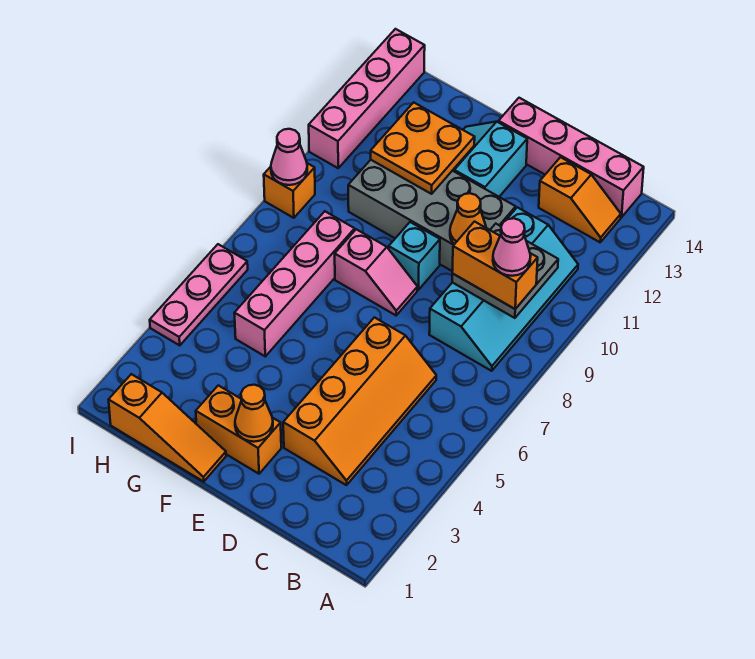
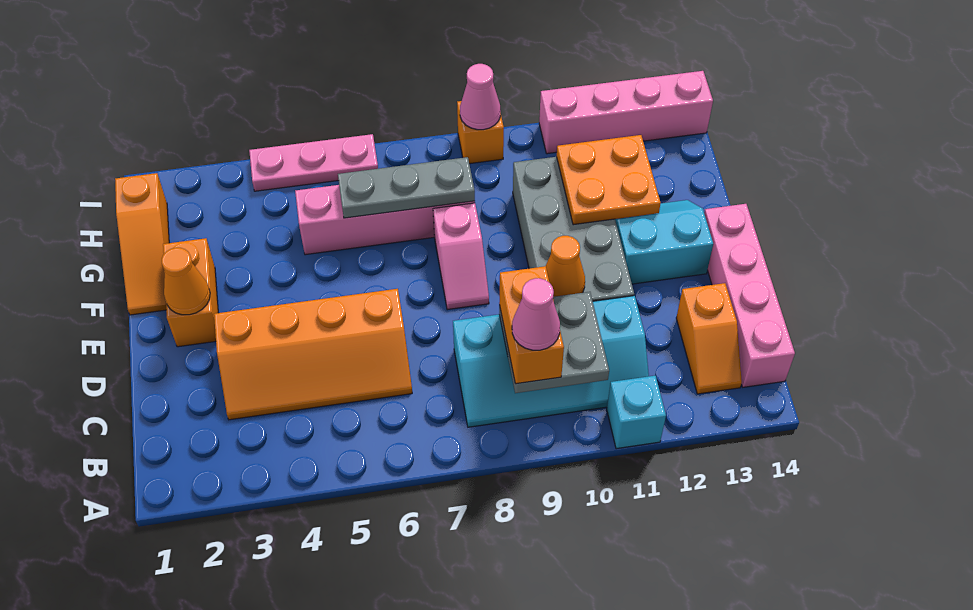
cyan brick E9 level 1 -> cyan brick A11 level 1
none -> grey plate G6:G8 level 2

